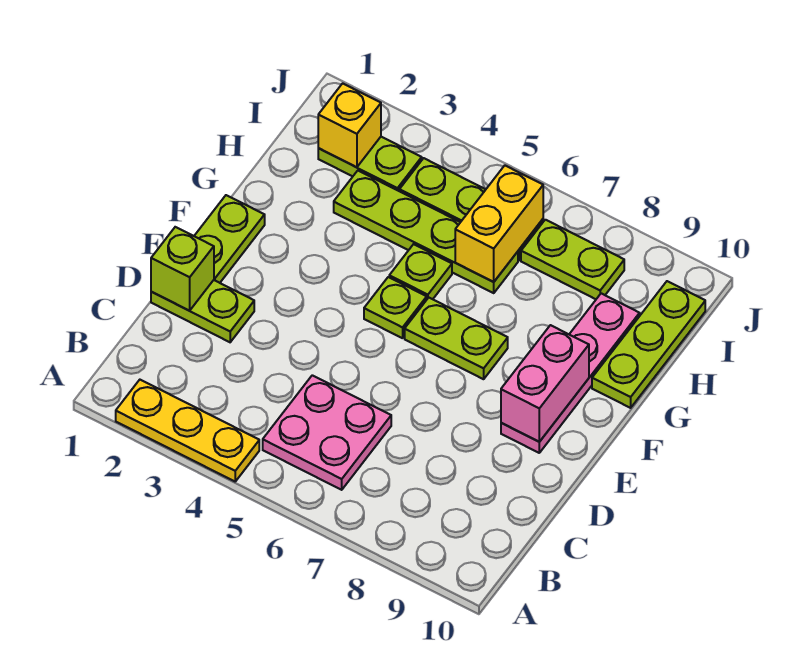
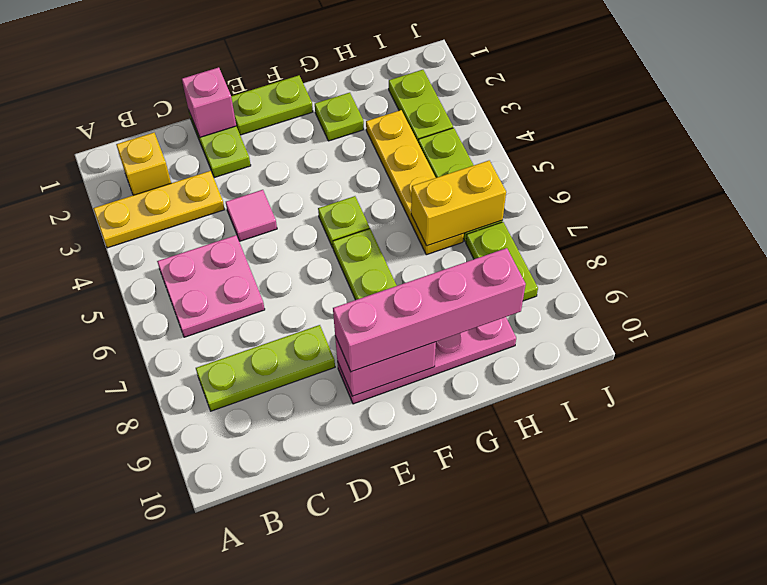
yellow plate A2:A4 level 1 -> yellow plate A3:C3 level 1
lime brick D1 level 2 -> pink brick D1 level 2
none -> pink tile D4 level 1
none -> pink brick E9:H9 level 3
lime plate G5 level 1 -> lime plate G2 level 1
lime plate G10:I10 level 1 -> lime plate B8:D8 level 1
lime plate H3:H6 level 1 -> yellow plate H3:H6 level 1
yellow brick I2 level 2 -> yellow brick B2 level 1

